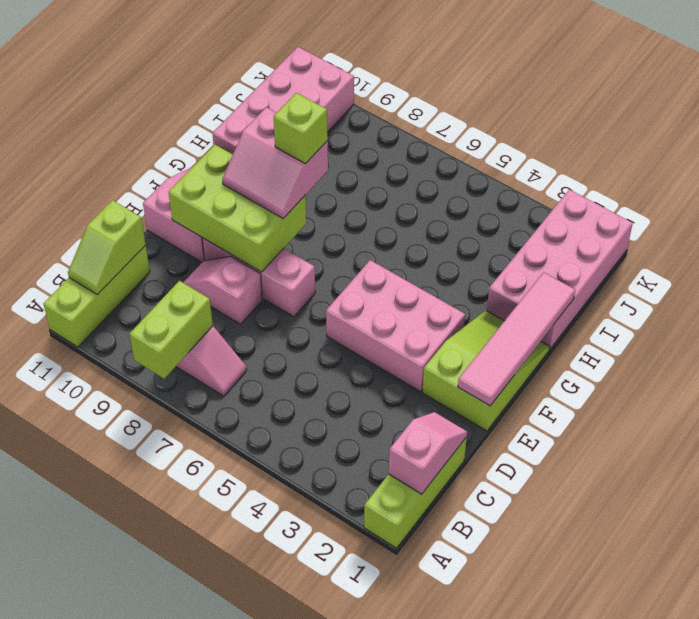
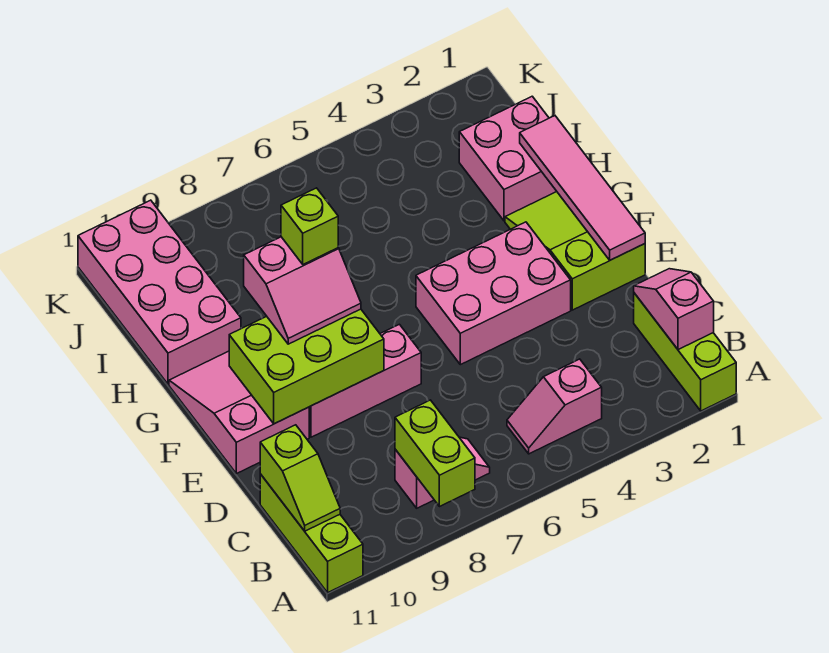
pink slope D8:D9 level 1 top 8 -> pink slope B4:B5 level 1 top 4
pink brick H1:K2 level 1 -> pink brick H1:I2 level 1

